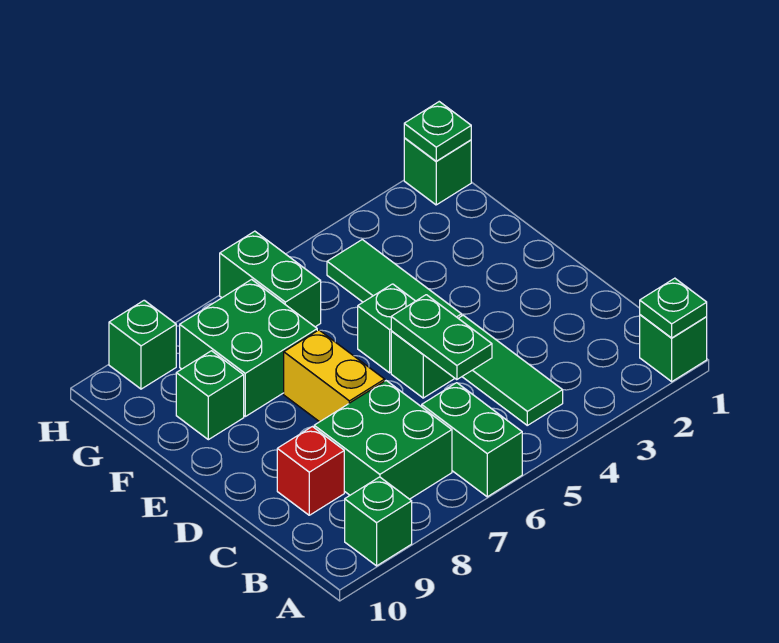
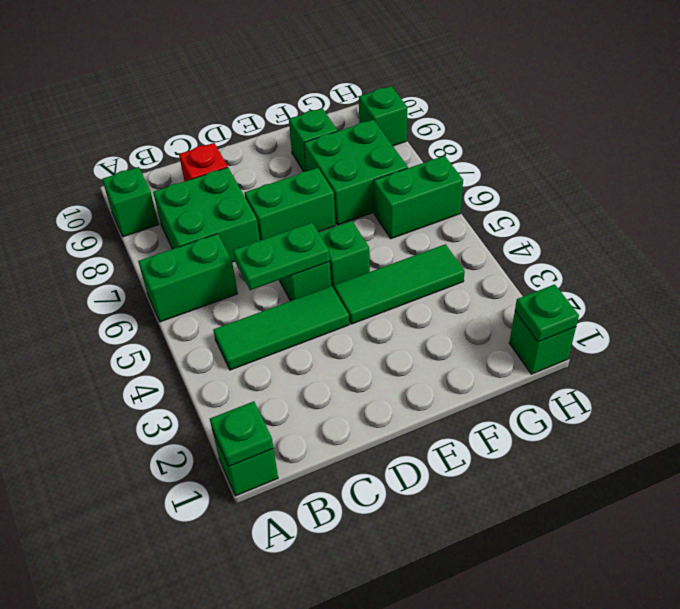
yellow brick D7:E7 level 1 -> green brick D7:E7 level 1

